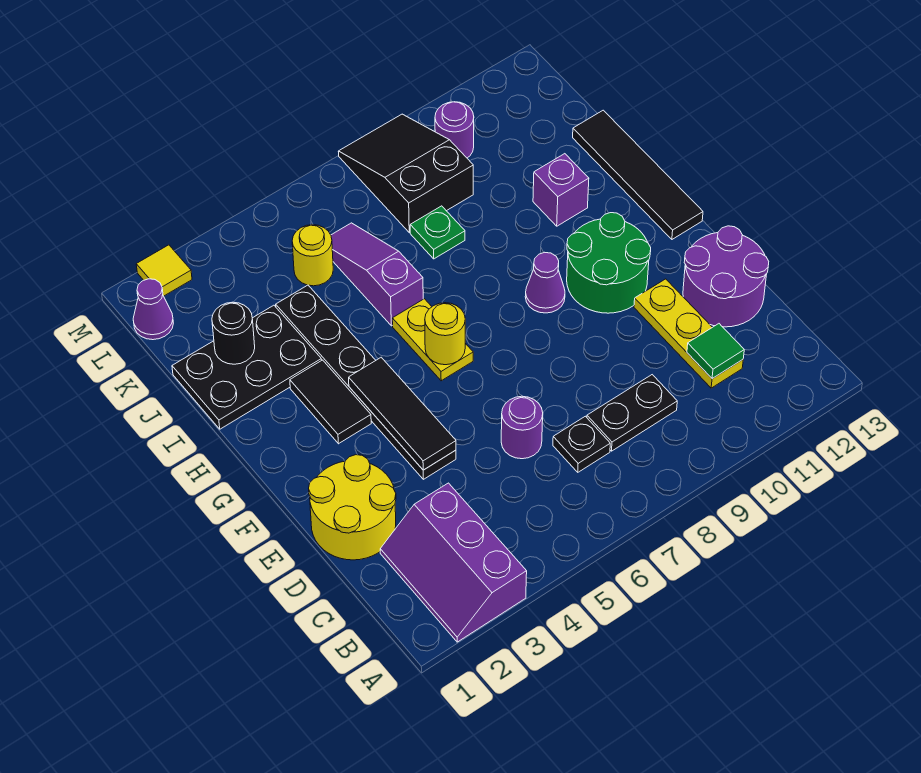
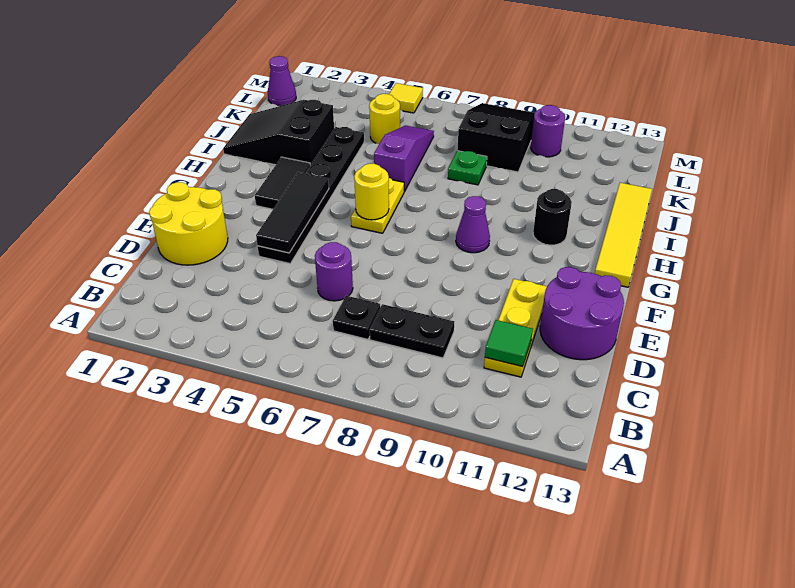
purple slope A2:C3 level 1 top 3 -> none
green round brick F10:G11 level 1 -> none
black tile G13:J13 level 1 -> yellow tile G13:J13 level 1
black plate I1:J3 level 1 -> black slope I1:J3 level 1 top 3
purple brick I11 level 1 -> none
black round brick J2 level 2 -> black round brick H11 level 1
yellow tile M2 level 1 -> yellow tile M5 level 1

